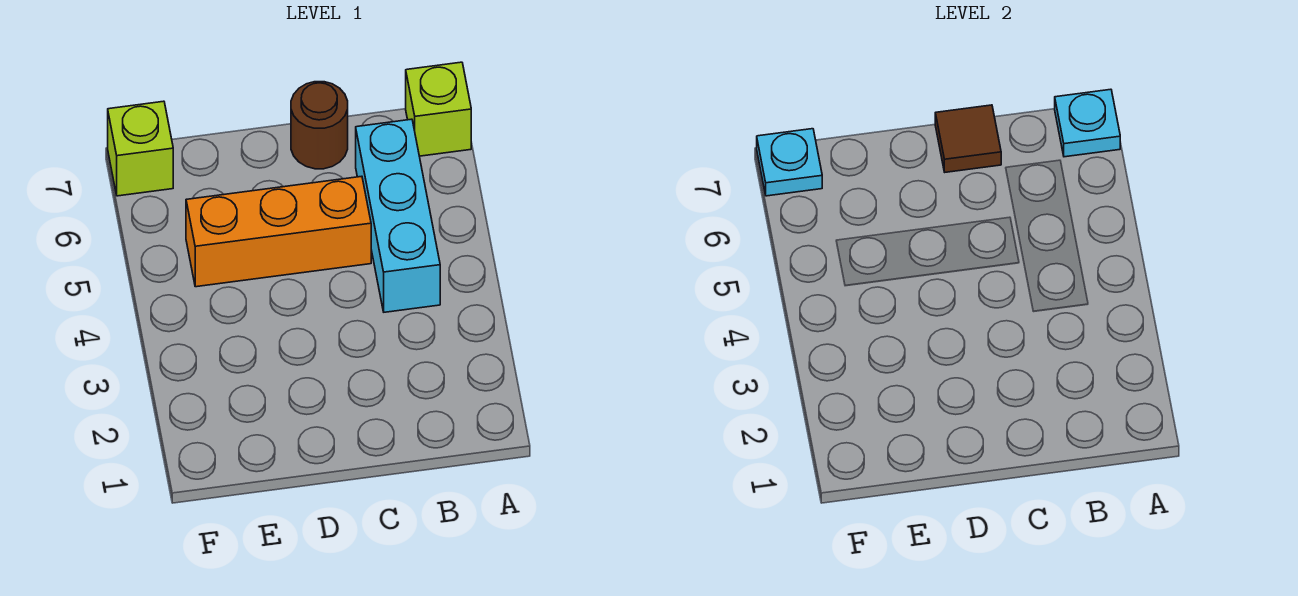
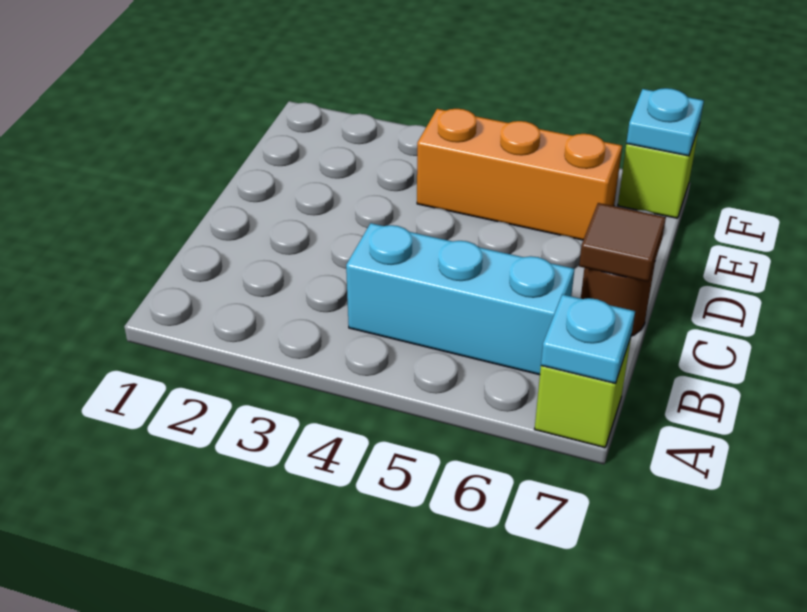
orange brick C5:E5 level 1 -> orange brick E4:E6 level 1

